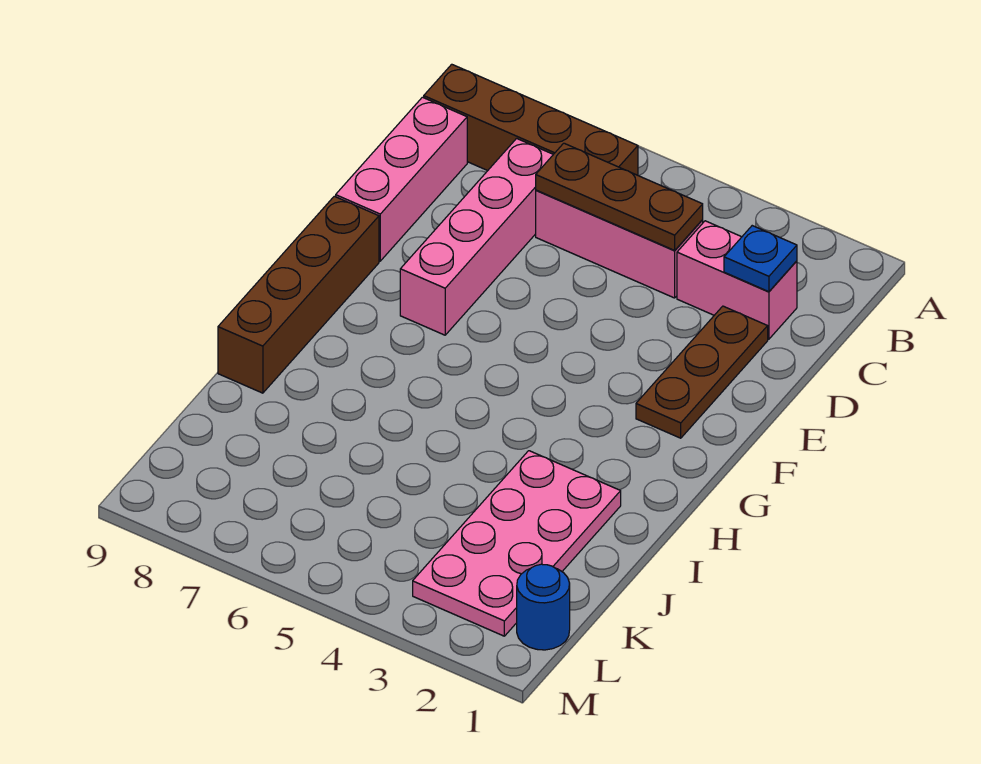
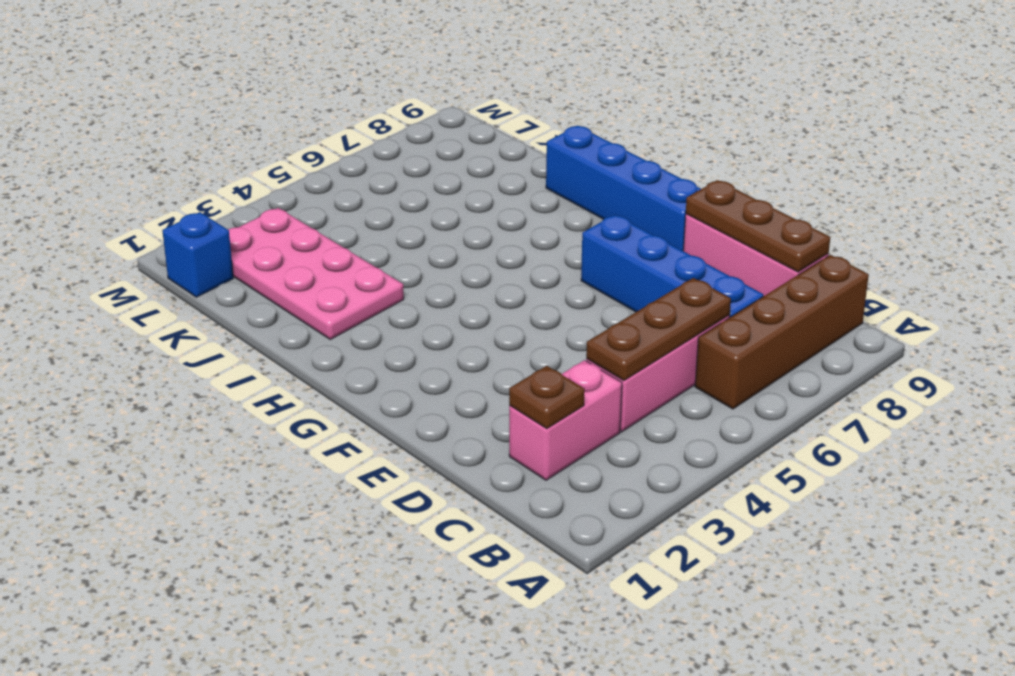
blue plate C2 level 2 -> brown plate C2 level 2
pink brick C7:F7 level 1 -> blue brick C7:F7 level 1
brown plate D2:F2 level 1 -> brown plate C9:E9 level 2
brown brick F9:I9 level 1 -> blue brick F9:I9 level 1
blue round brick L1 level 1 -> blue brick L1 level 1

